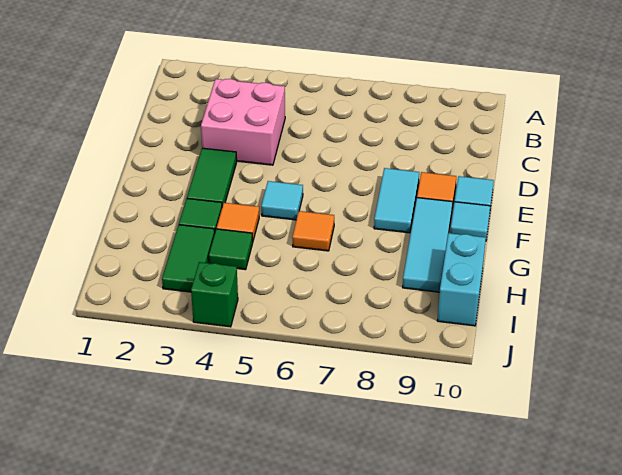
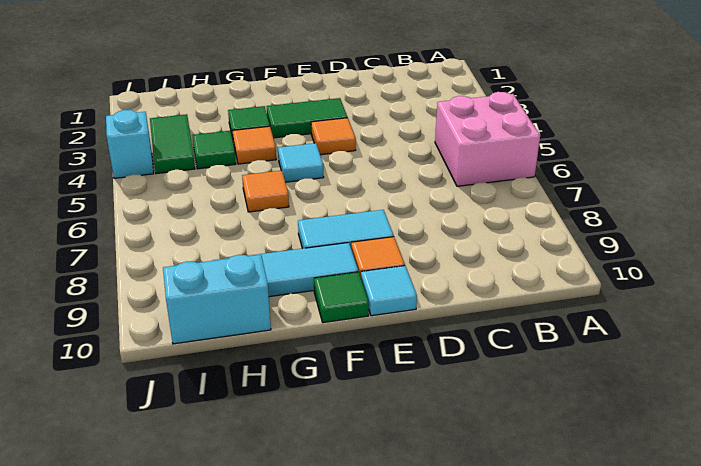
pink brick C3:D4 level 1 -> pink brick A5:B6 level 1
none -> orange tile E4 level 1
cyan tile F10 level 1 -> green tile F10 level 1
green tile H3:I3 level 1 -> green tile I3:I4 level 1
green brick J4 level 1 -> cyan brick J4 level 1

